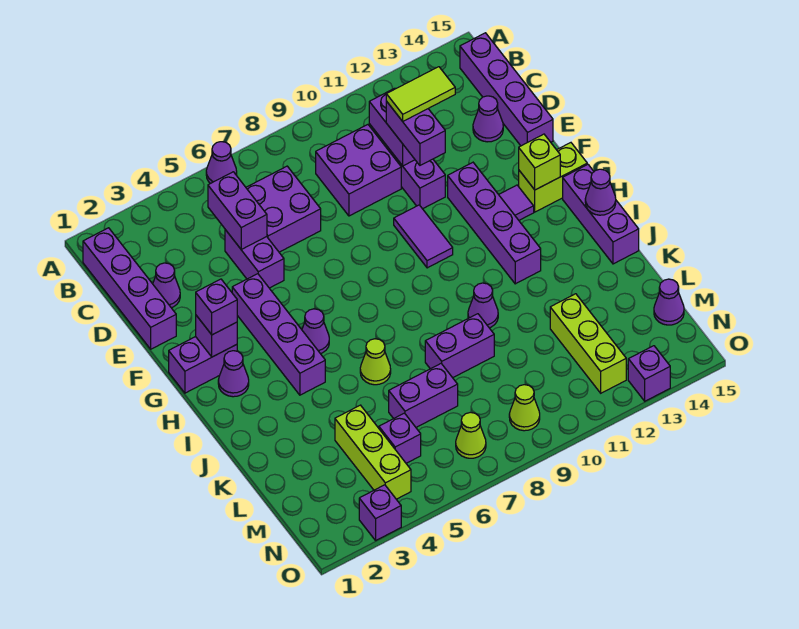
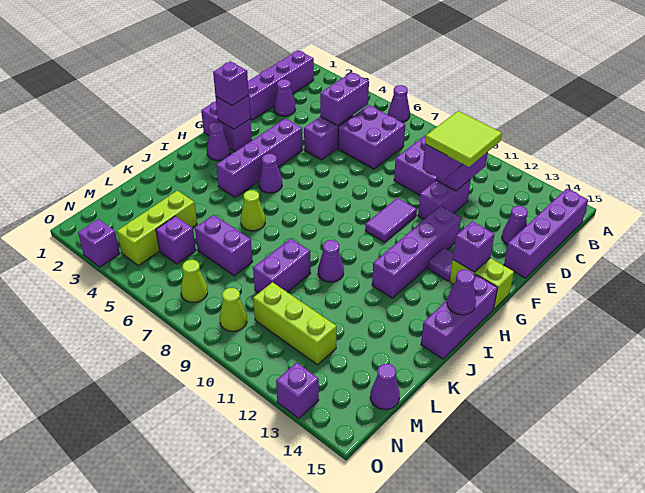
lime tile D11:D12 level 4 -> lime tile D11:E12 level 4
lime brick G14 level 2 -> purple brick G14 level 2
purple brick K8:K9 level 1 -> purple brick K9:L9 level 1
lime brick L12:N12 level 1 -> lime brick M10:M12 level 1

